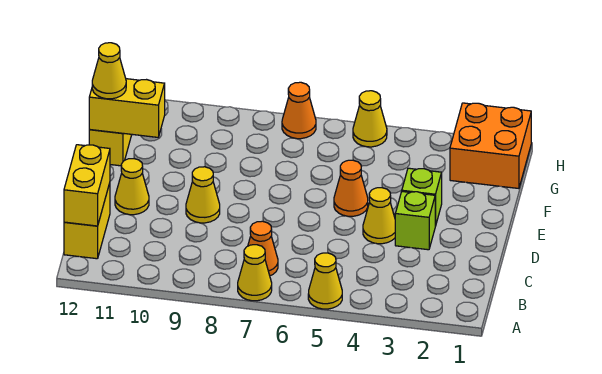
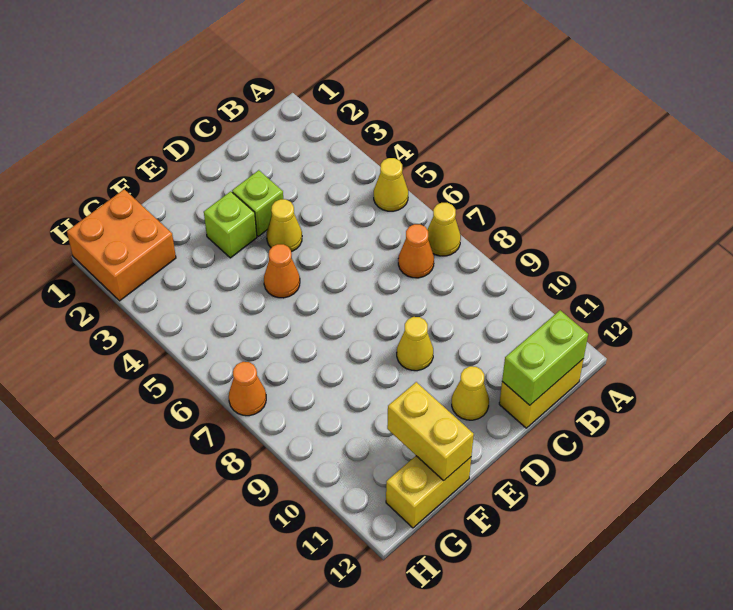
yellow brick B12:C12 level 2 -> lime brick B12:C12 level 2
yellow cone F12 level 3 -> none
yellow cone H5 level 1 -> none

